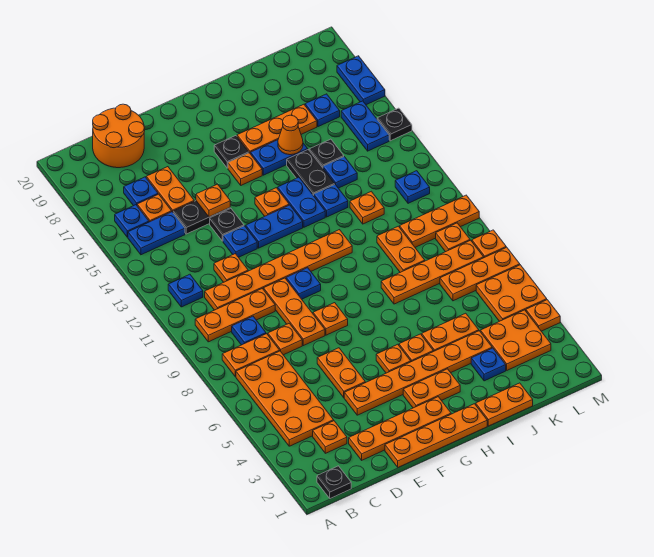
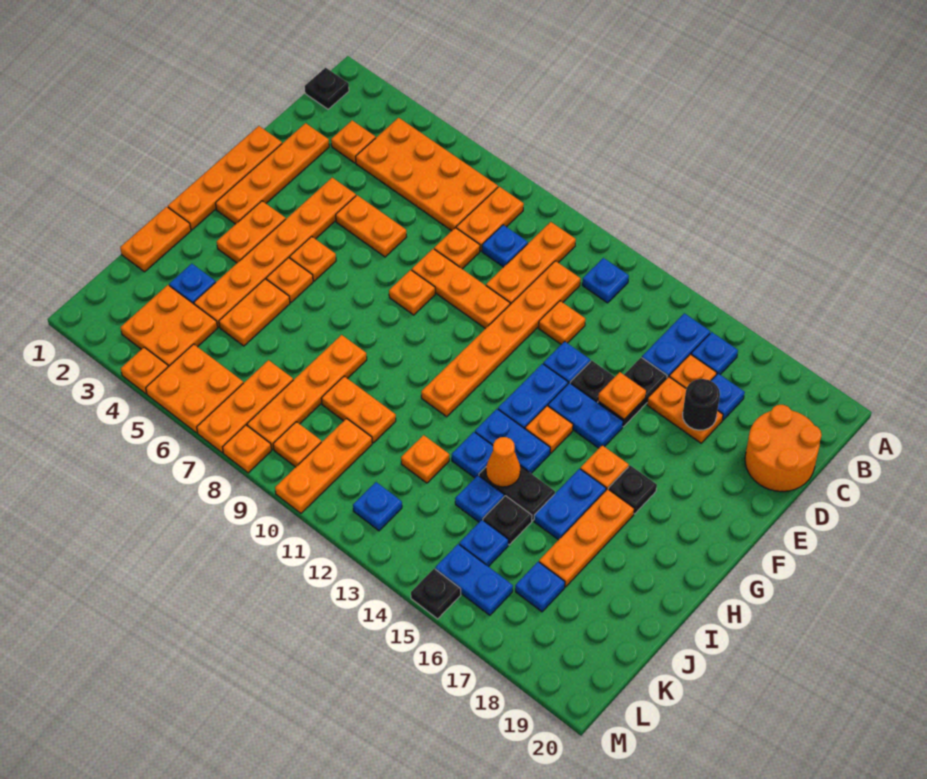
none -> black round brick D17 level 2
blue plate F10 level 1 -> blue plate K15 level 1
orange cone I16 level 2 -> orange cone I14 level 2
blue plate M17:M18 level 1 -> blue plate F14:F15 level 1

